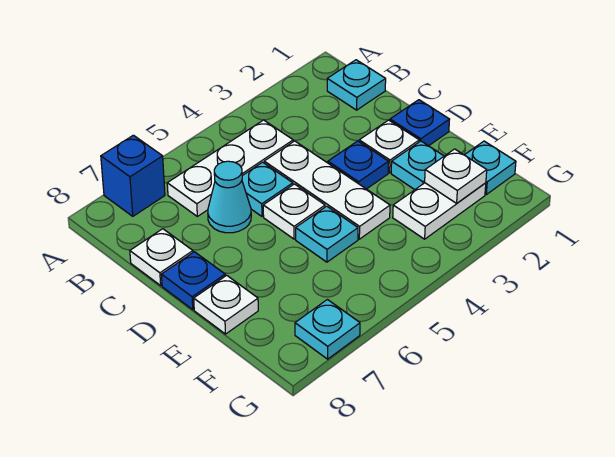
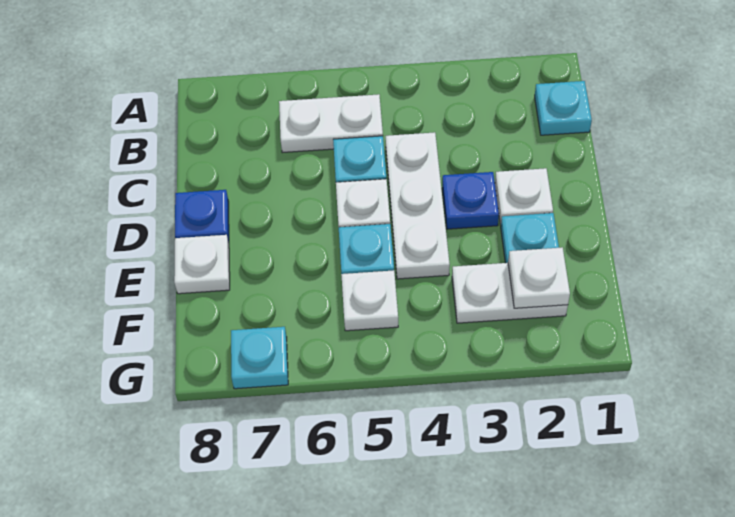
blue brick A7 level 1 -> none
white plate B4:B6 level 1 -> white plate B5:B6 level 1
cyan cone C6 level 1 -> none
white plate C8 level 1 -> white plate F5 level 1
blue plate D1 level 1 -> none
cyan plate F1 level 1 -> none

